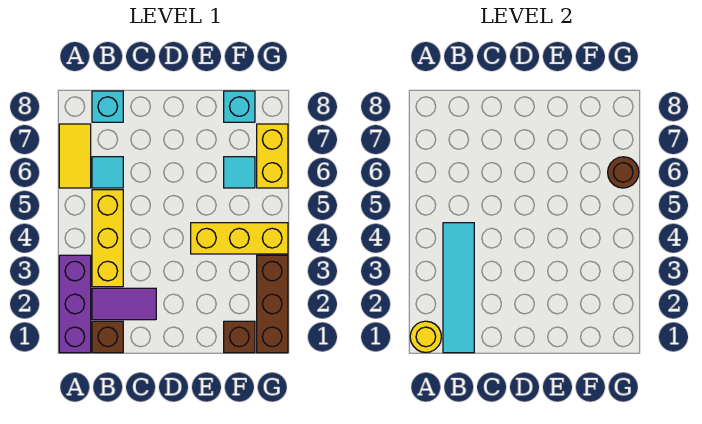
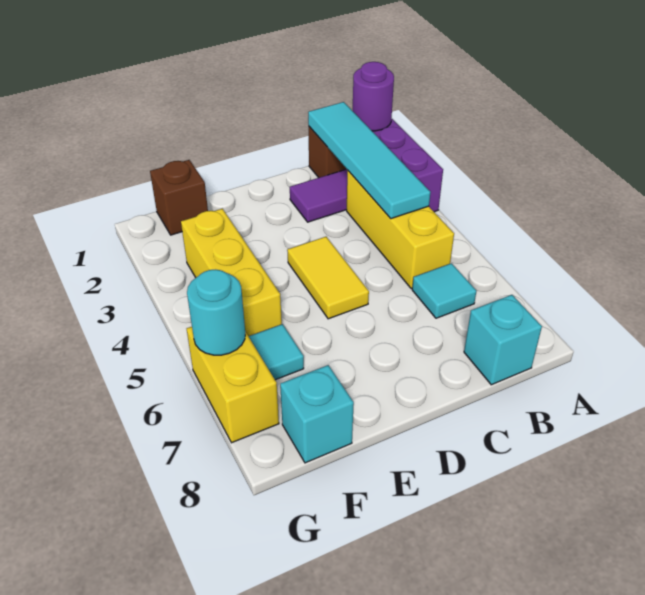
yellow round brick A1 level 2 -> purple round brick A1 level 2
yellow tile A6:A7 level 1 -> yellow tile D4:D5 level 1
yellow brick E4:G4 level 1 -> yellow brick F3:F5 level 1
brown brick G1:G3 level 1 -> none
brown round brick G6 level 2 -> cyan round brick G6 level 2

